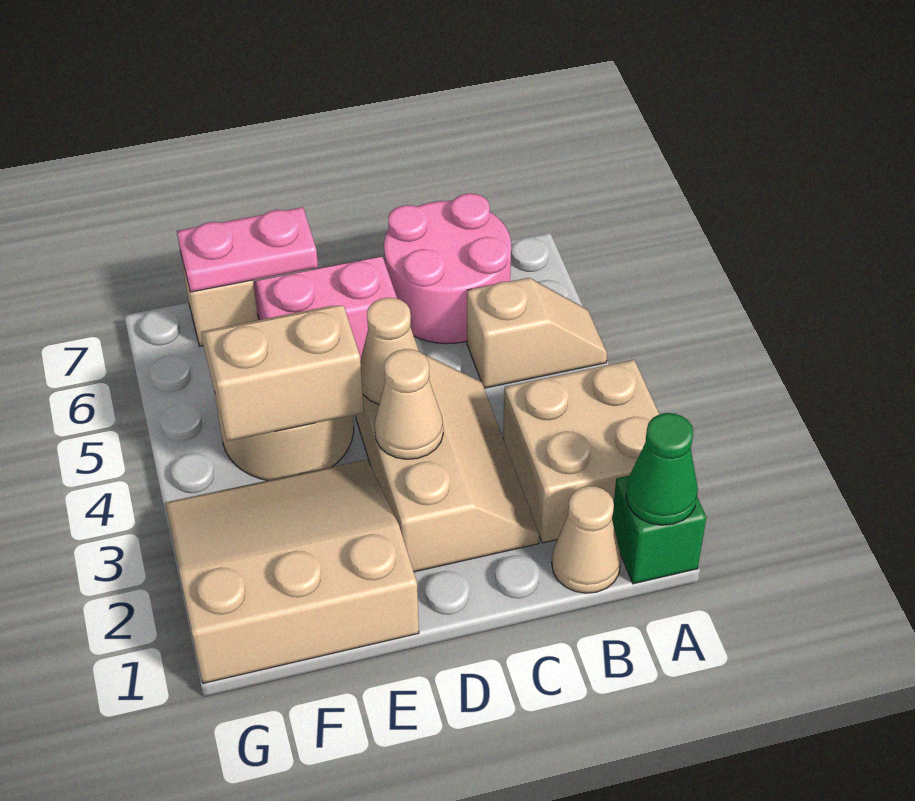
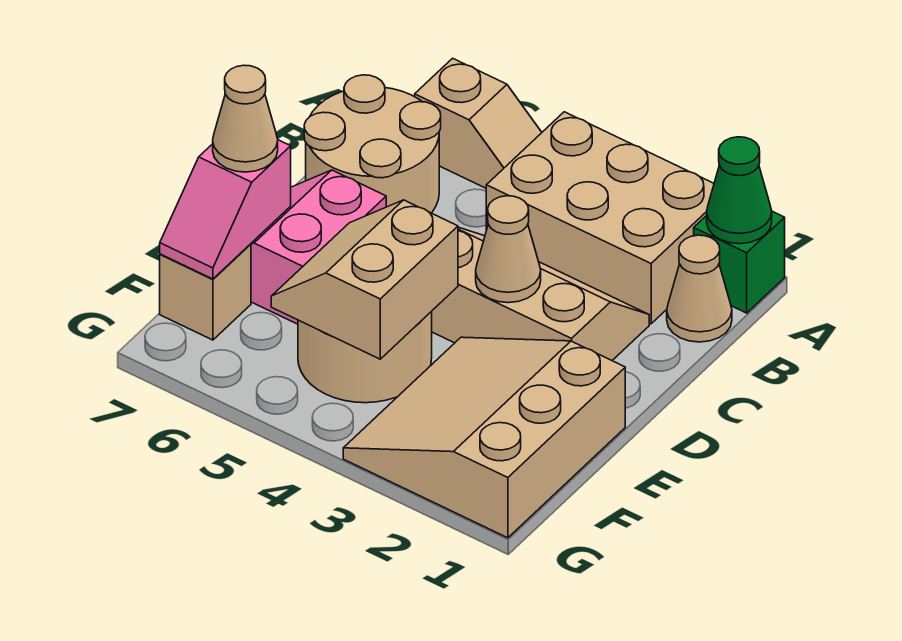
tan brick A2:B3 level 1 -> tan brick A2:B4 level 1
tan slope A5:B5 level 1 top B -> tan slope A5:A6 level 1 top 6
pink round brick B6:C7 level 1 -> tan round brick B6:C7 level 1
tan cone D4 level 2 -> tan cone E7 level 3
pink plate E7:F7 level 2 -> pink slope E7:F7 level 2 top E

